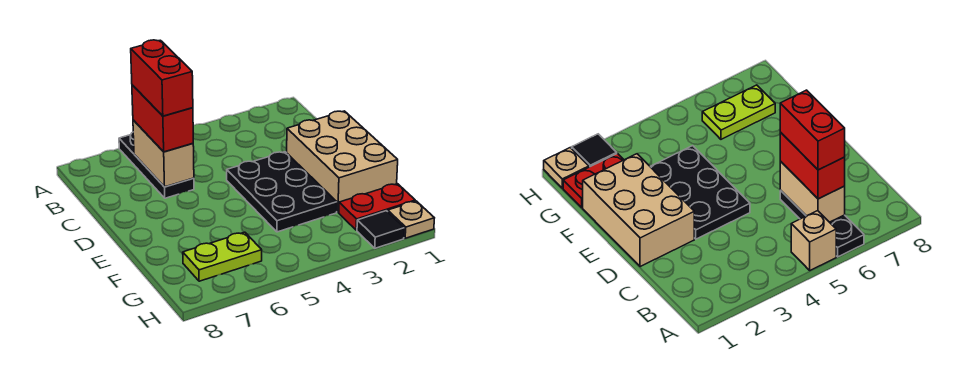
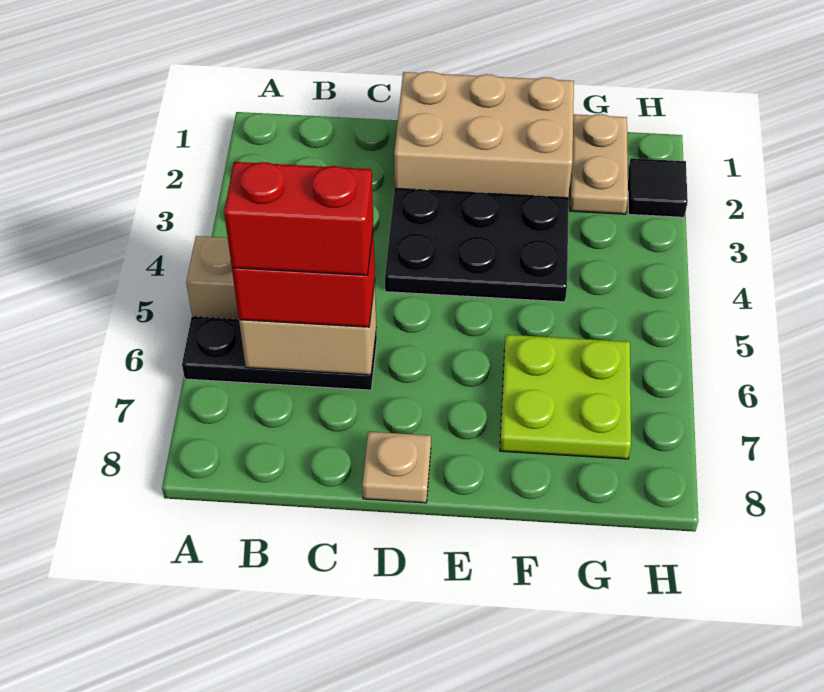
red plate G1:G2 level 1 -> tan plate G1:G2 level 1
lime plate G6:G7 level 1 -> lime plate F6:G7 level 1
tan plate H1 level 1 -> tan plate D8 level 1

